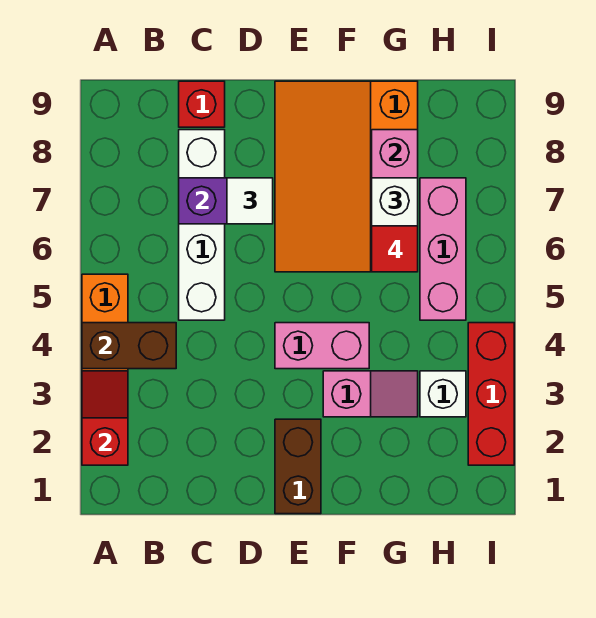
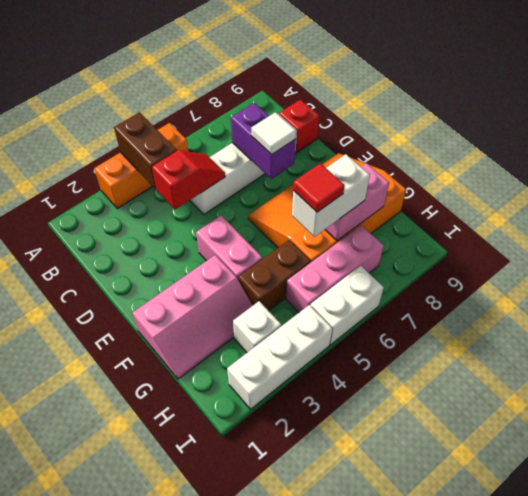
red slope A2:A3 level 2 top 2 -> red slope C4:C5 level 2 top 4
brown brick E1:E2 level 1 -> brown brick G4:G5 level 1
pink slope F3:G3 level 1 top F -> pink slope F1:G3 level 1 top F
red brick I2:I4 level 1 -> white brick I2:I4 level 1
none -> white brick I5:I6 level 1

